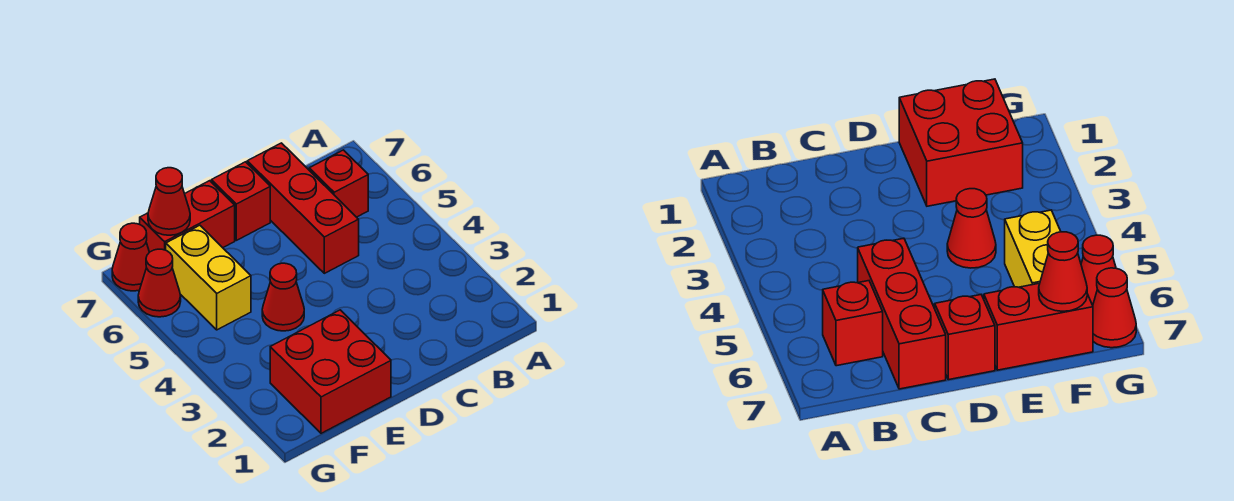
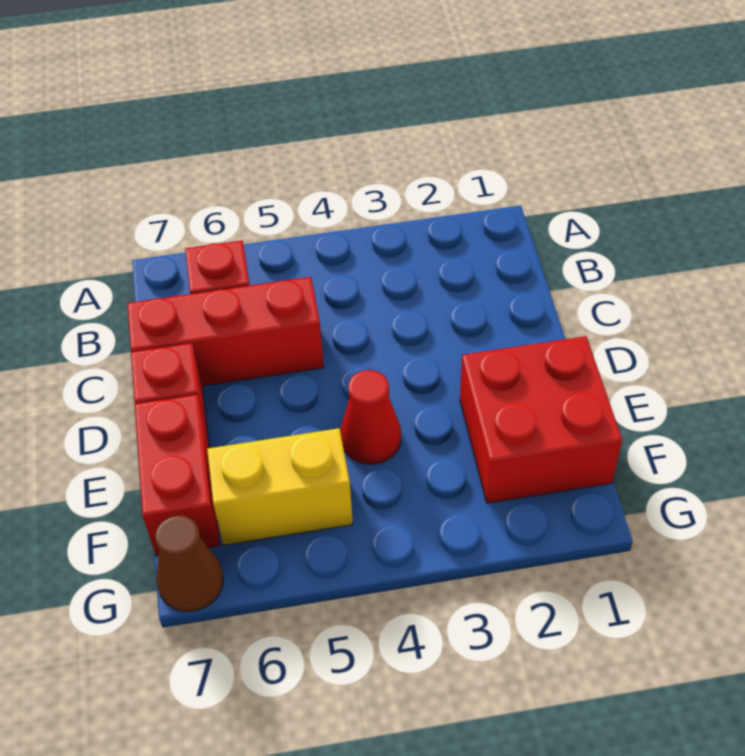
red cone F7 level 2 -> none
red cone G6 level 1 -> none
red cone G7 level 1 -> brown cone G7 level 1

